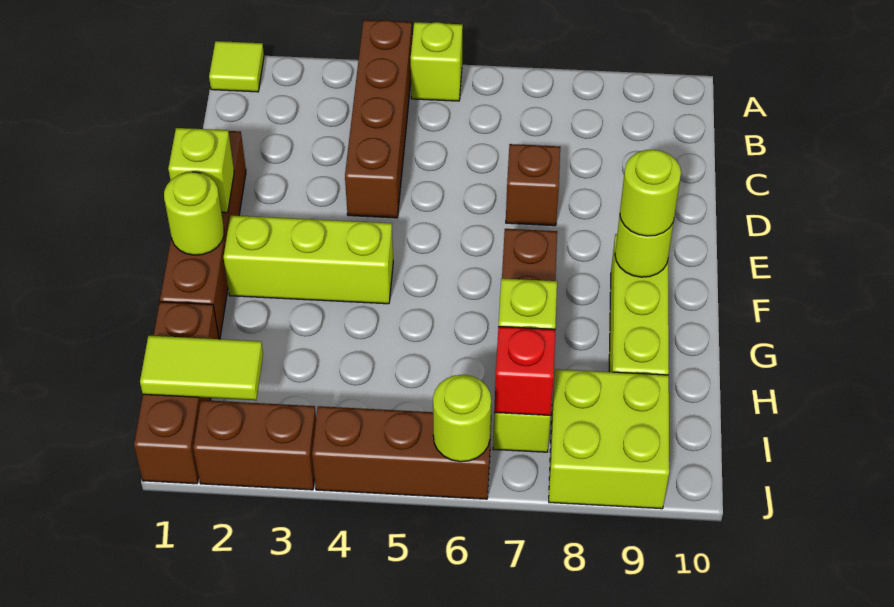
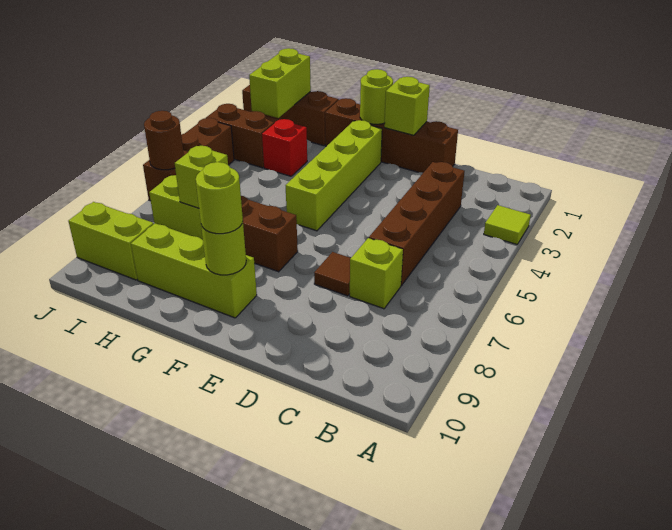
lime tile A1 level 1 -> lime tile A3 level 1
brown brick A4:D4 level 1 -> brown brick C3:C6 level 1
lime brick A5 level 1 -> lime brick C7 level 1
brown brick D7 level 1 -> brown tile D7 level 1
lime brick F2:F4 level 1 -> lime brick F2:F5 level 1
lime tile I1:I2 level 2 -> lime brick I1:I2 level 2
red brick I7 level 2 -> red brick H3 level 1
lime brick I8:J9 level 1 -> lime brick I9:J9 level 1
brown brick J2:J3 level 1 -> brown brick I3:J3 level 1
lime round brick J6 level 2 -> brown round brick J6 level 2

